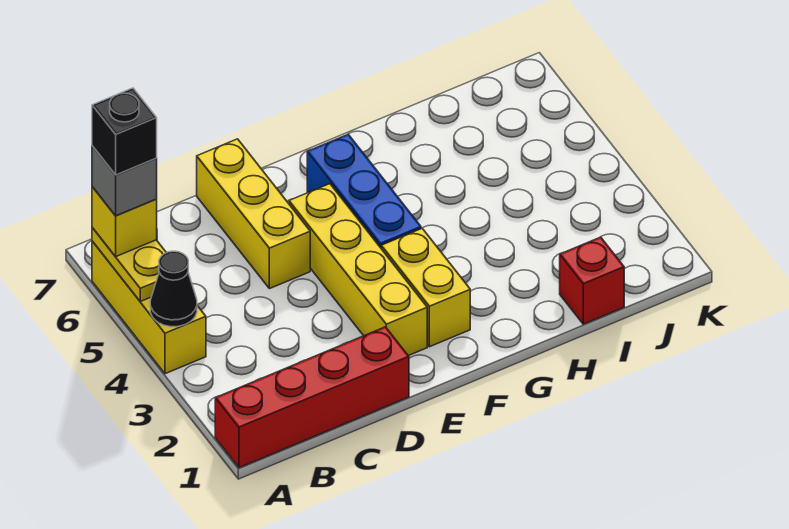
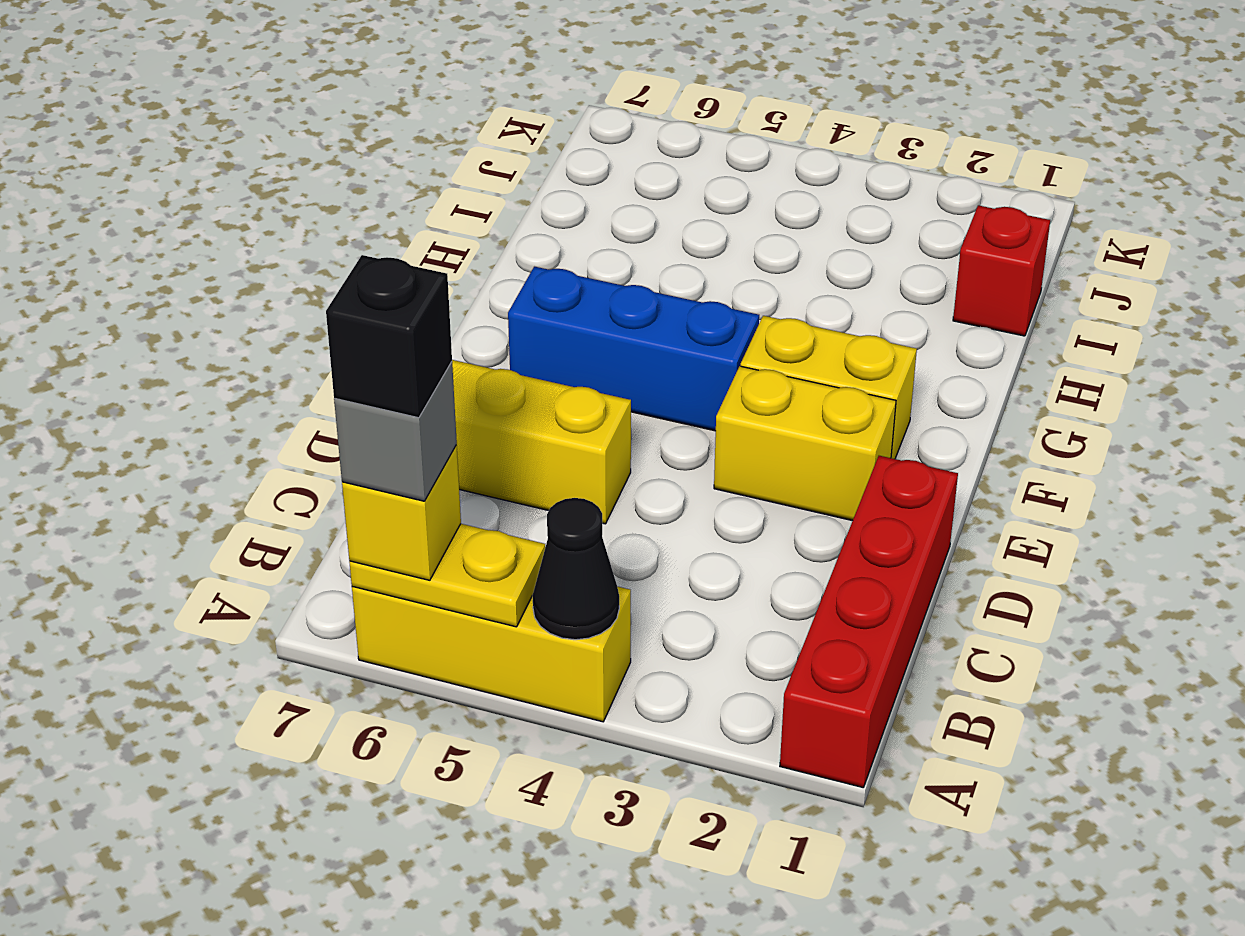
yellow brick E2:E5 level 1 -> yellow brick E2:E3 level 1

